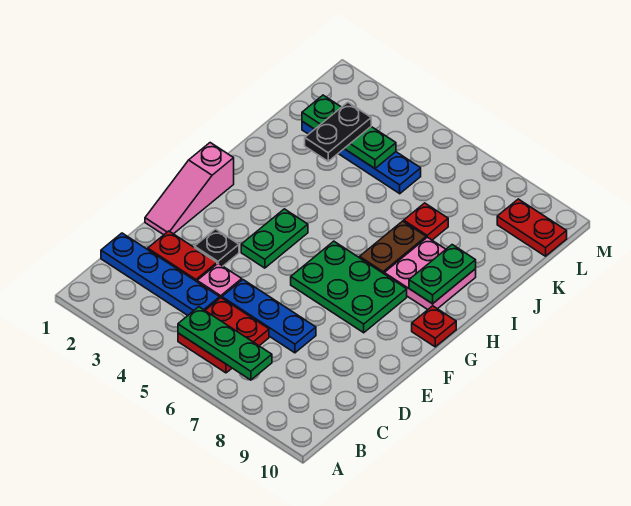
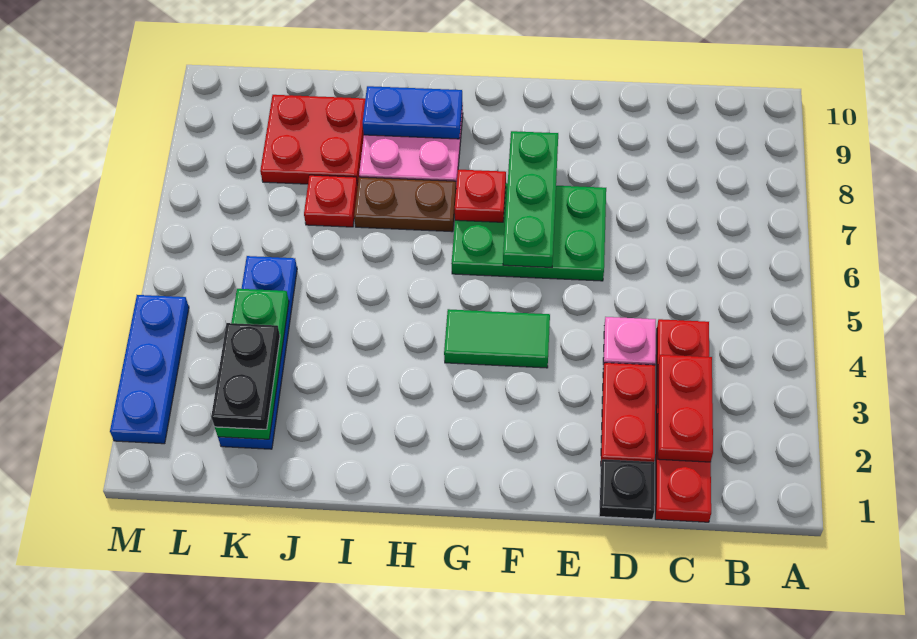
red plate B5:C6 level 1 -> red plate J8:K9 level 1
green plate B5:B7 level 2 -> green plate F6:F8 level 2
blue plate C1:C4 level 1 -> red plate C1:C4 level 1
blue plate D5:D7 level 1 -> blue plate M2:M4 level 1
pink slope E1:G1 level 1 top G -> none
black plate E3 level 1 -> black plate D1 level 1
green plate F4:G4 level 1 -> green tile F4:G4 level 1
green plate F6:G8 level 1 -> green plate E6:G7 level 1
red plate G10 level 1 -> red plate G7 level 2
green plate H9:I9 level 2 -> blue plate H9:I9 level 2
black plate J3:K3 level 3 -> black plate K2:K3 level 3
red plate L9:L10 level 1 -> red plate C2:C3 level 2

